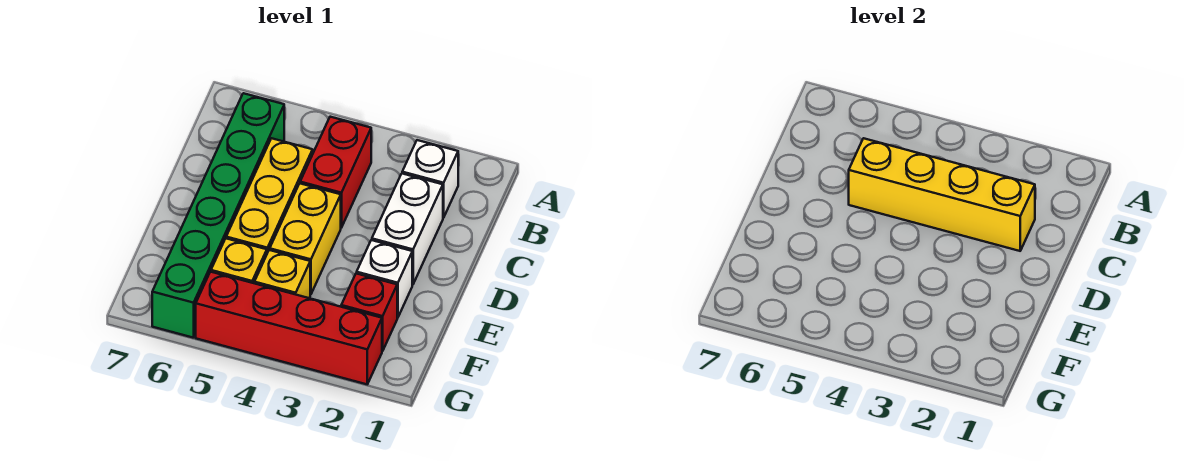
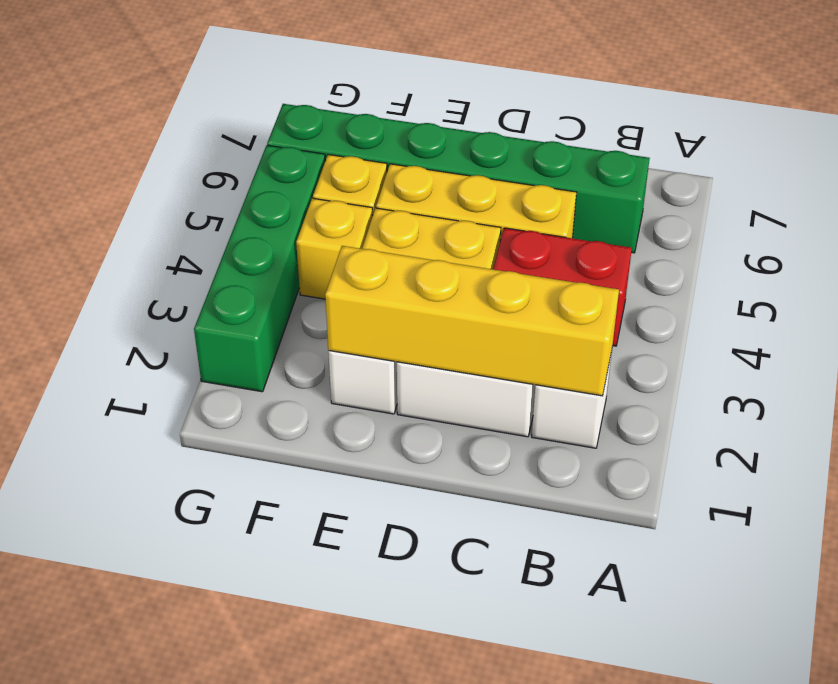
yellow brick C2:C5 level 2 -> yellow brick B2:E2 level 2
red brick F2 level 1 -> none
red brick G2:G5 level 1 -> green brick G2:G5 level 1

